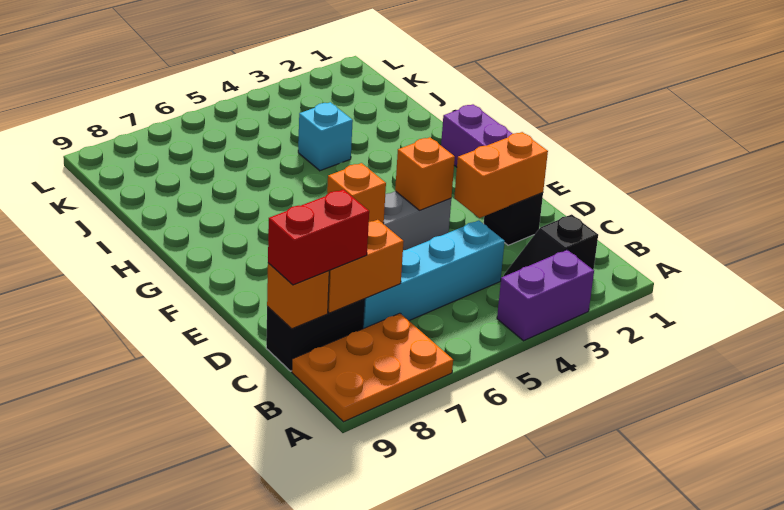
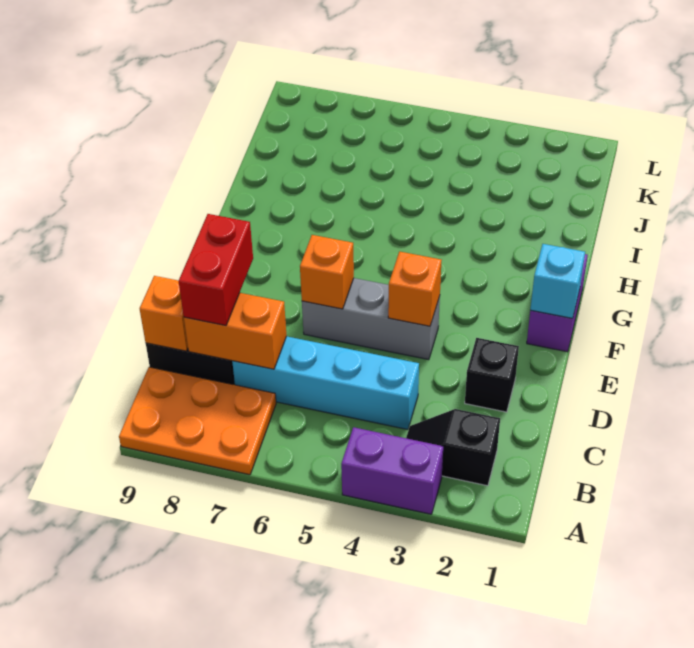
red brick C8:C9 level 3 -> red brick C8:D8 level 3
orange brick D2:D3 level 2 -> none
cyan brick I4 level 1 -> cyan brick F1 level 2

